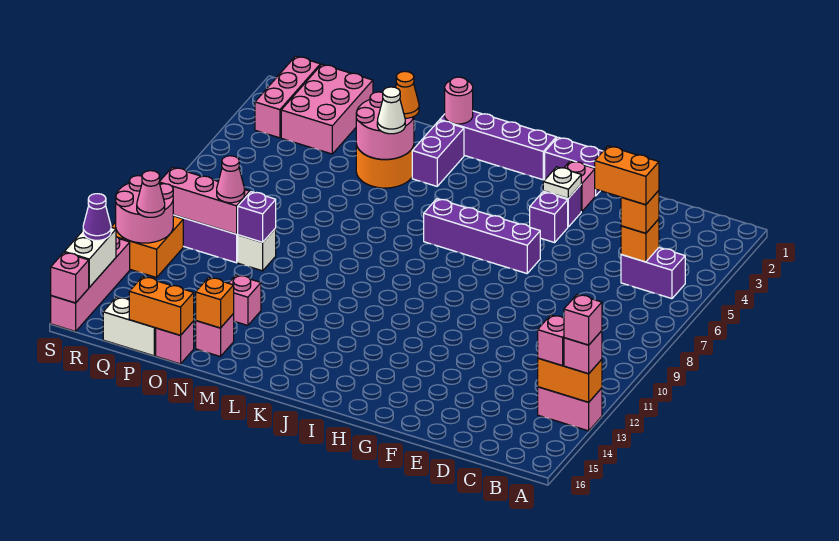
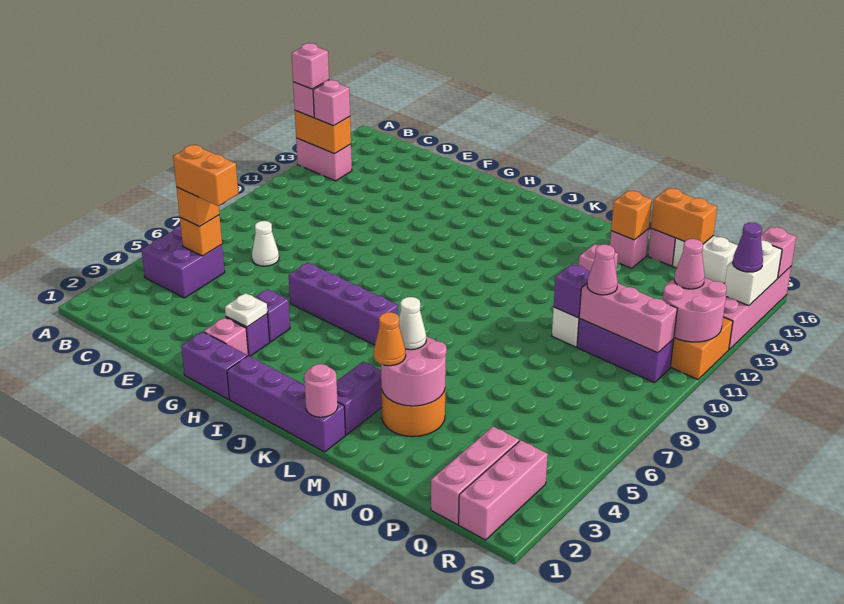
purple brick B5:C5 level 1 -> purple brick B4:C5 level 1
none -> white cone D7 level 1
pink brick P1:Q3 level 1 -> pink brick Q1:Q3 level 1

